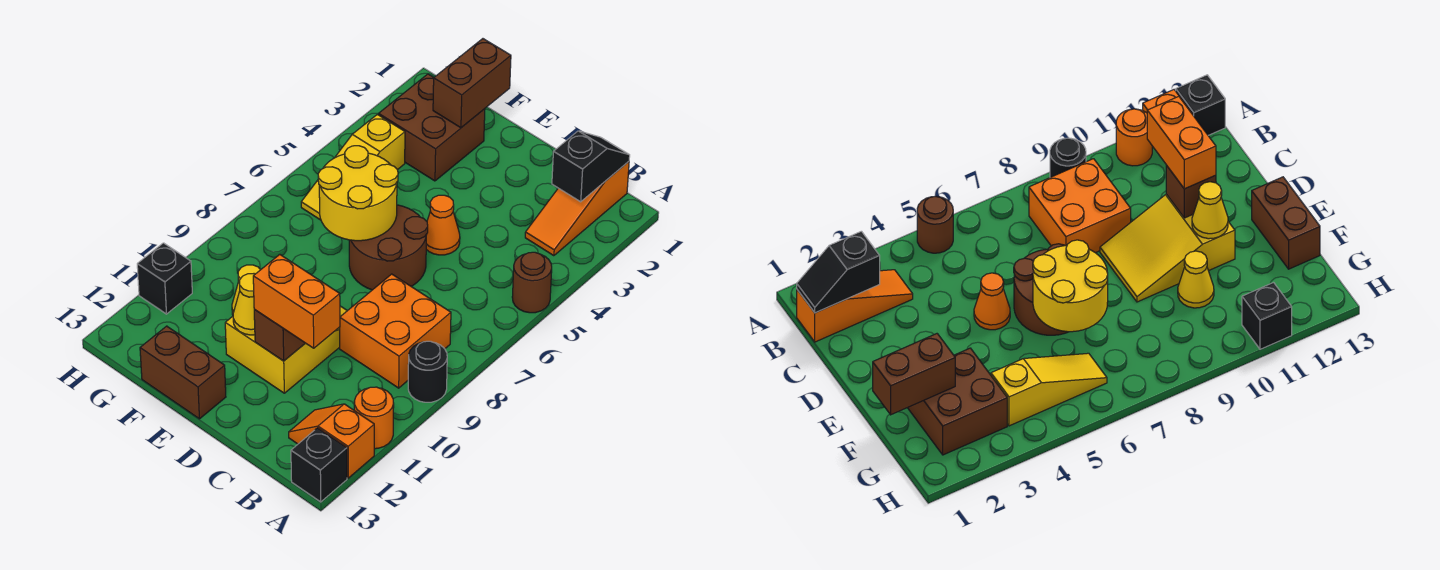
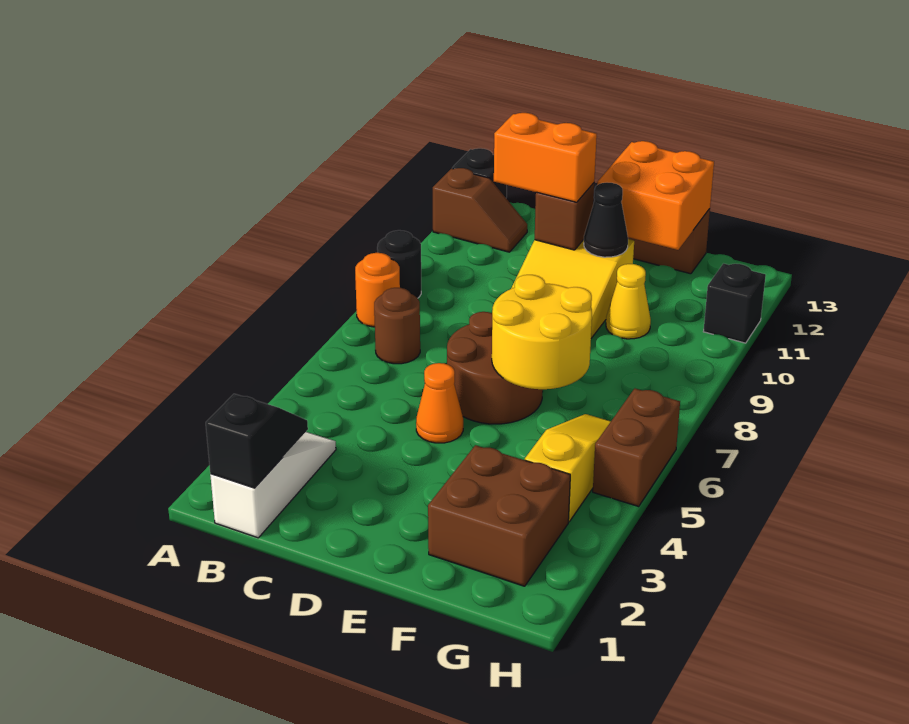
brown round brick A5 level 1 -> brown round brick B7 level 1
orange round brick A11 level 1 -> orange round brick A8 level 1
orange slope A12:B12 level 1 top A -> brown slope A12:B12 level 1 top A
orange slope B1:B3 level 1 top 1 -> white slope B1:B3 level 1 top 1
black slope B1:B2 level 2 top 2 -> black slope B1:B2 level 2 top 1
orange brick B8:C9 level 1 -> orange brick E12:F13 level 2
yellow cone E11 level 2 -> black cone E11 level 2
brown brick F1:F2 level 2 -> brown brick H5:H6 level 1

